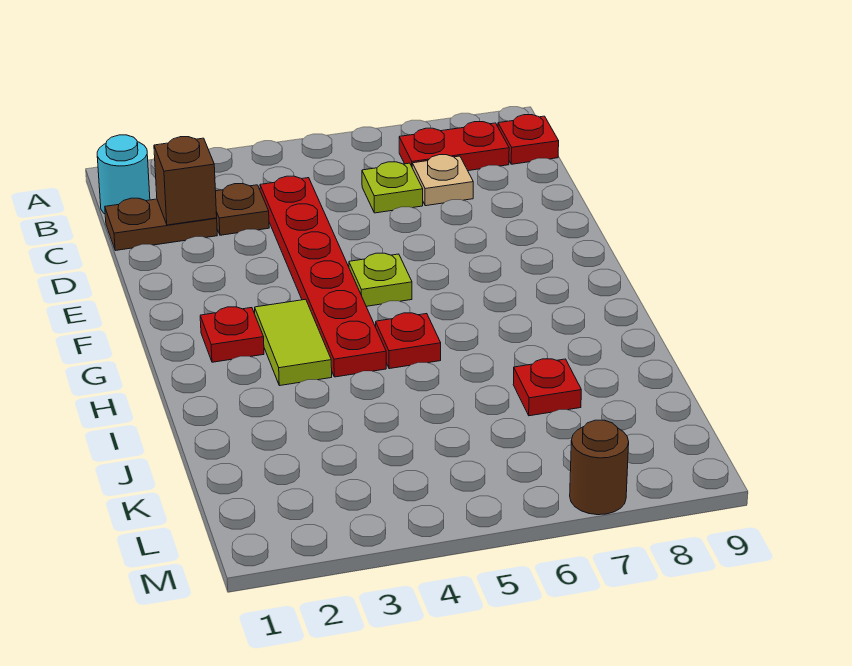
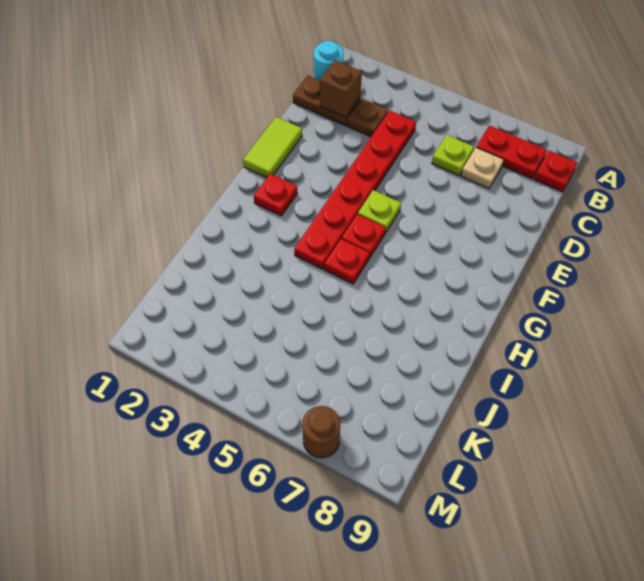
lime tile G3:H3 level 1 -> lime tile E1:F1 level 1
red plate J7 level 1 -> red plate G5 level 1

